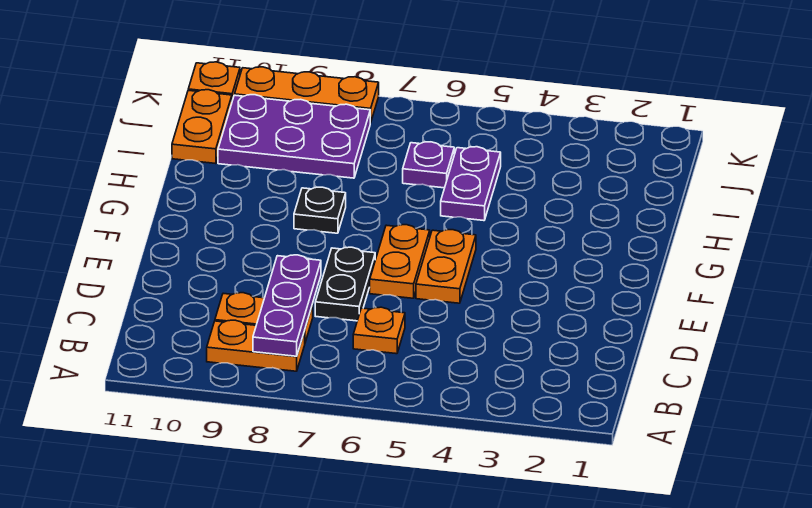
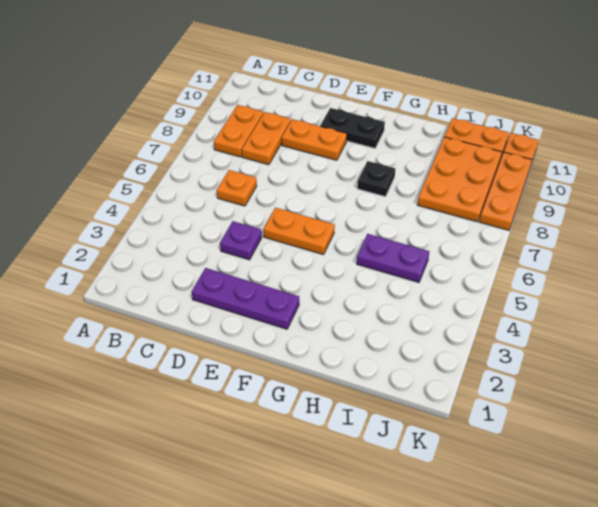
purple plate B8:D8 level 2 -> purple plate D2:F2 level 1
black plate D7:E7 level 1 -> black plate E10:F10 level 1
orange plate E6:F6 level 1 -> orange plate D9:E9 level 1
purple plate I6 level 1 -> purple plate D4 level 1
purple plate I8:J10 level 1 -> orange plate I8:J10 level 1

